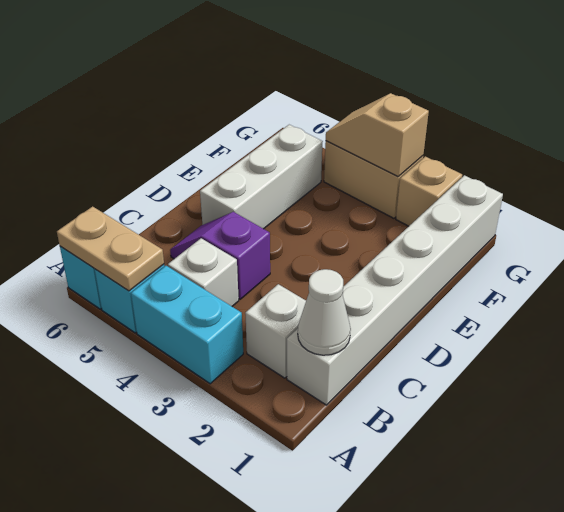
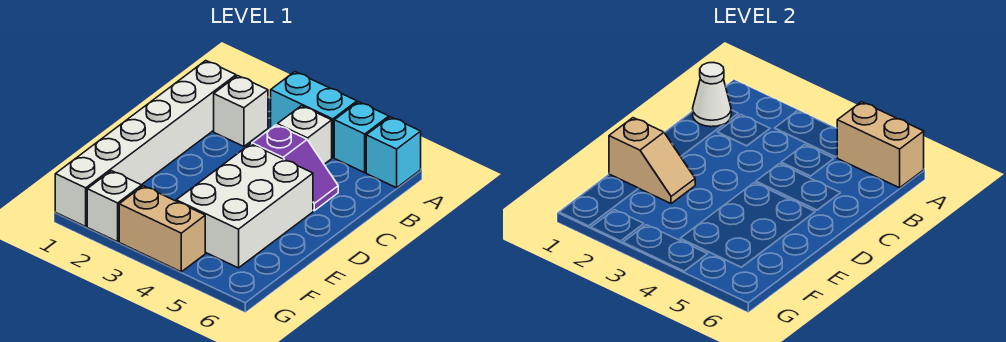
tan plate A5:A6 level 2 -> tan brick A5:A6 level 2
white brick D5:F5 level 1 -> white brick D4:F5 level 1
tan brick G2 level 1 -> white brick G2 level 1
tan slope G3:G4 level 2 top 3 -> tan slope E1:E2 level 2 top 1

